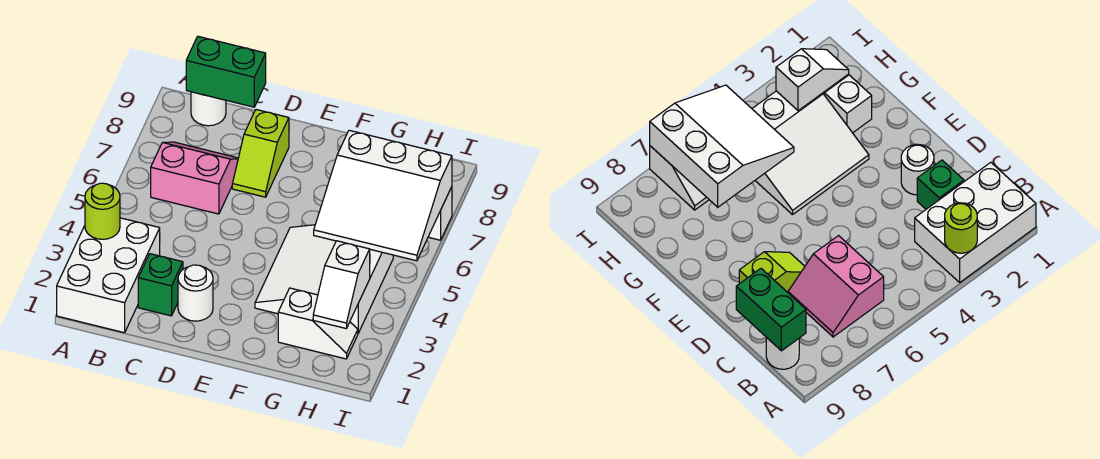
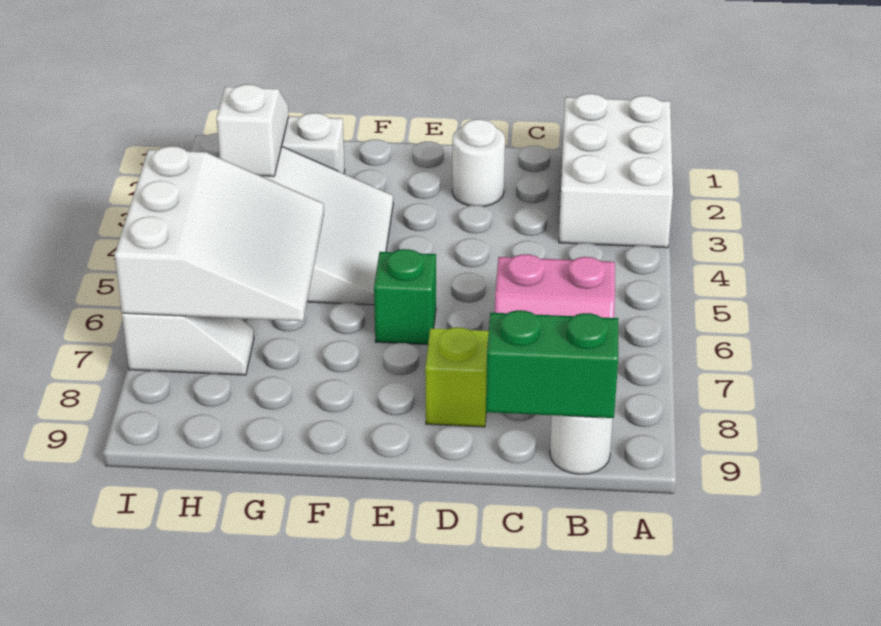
lime round brick A3 level 2 -> none
green brick C2 level 1 -> green brick E6 level 1
white slope G5:I7 level 2 top 7 -> white slope G5:I7 level 2 top I

